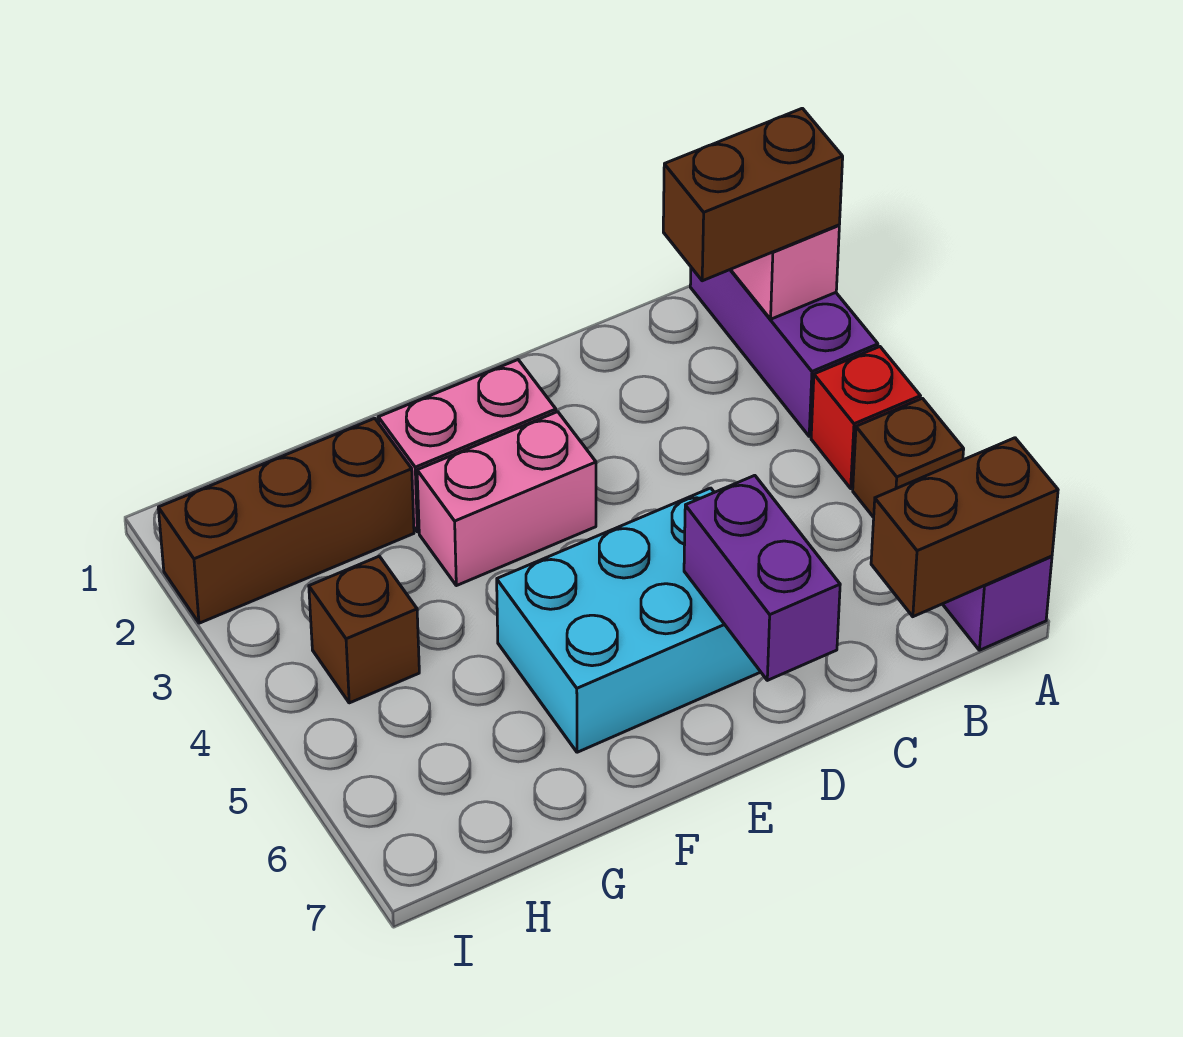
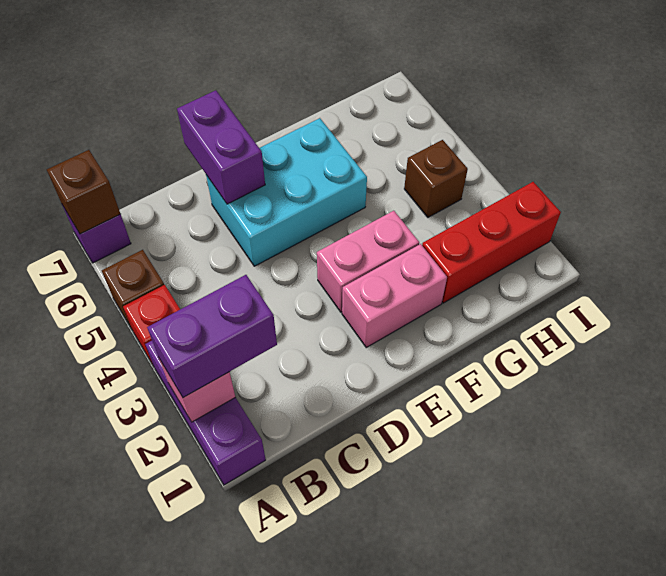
brown brick A2:B2 level 3 -> purple brick A2:B2 level 3
brown brick A7:B7 level 2 -> brown brick A7 level 2
brown brick G2:I2 level 1 -> red brick G2:I2 level 1

